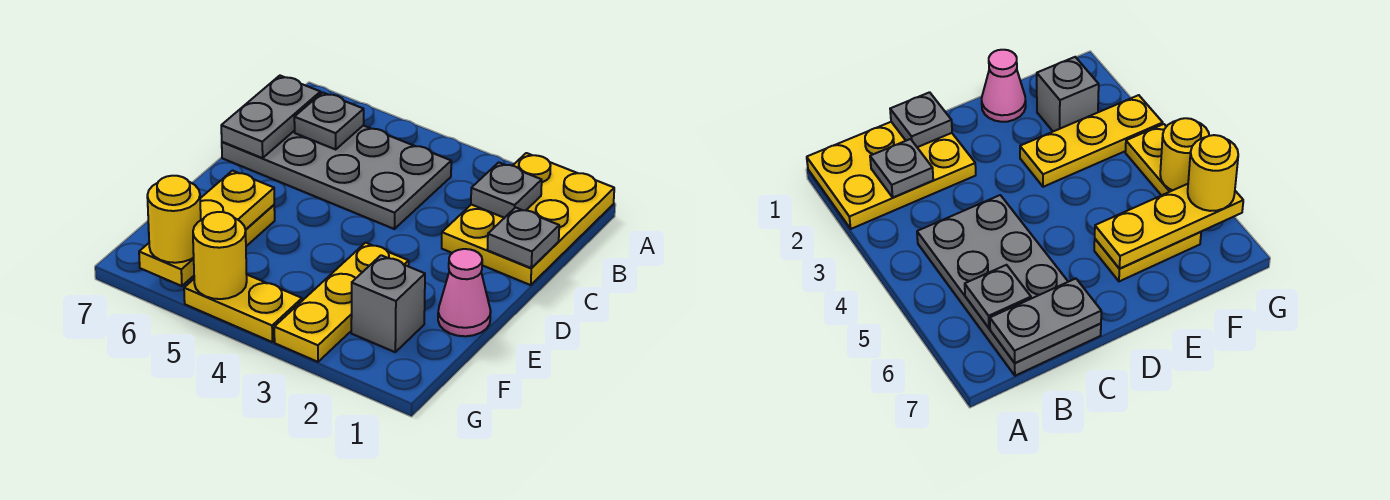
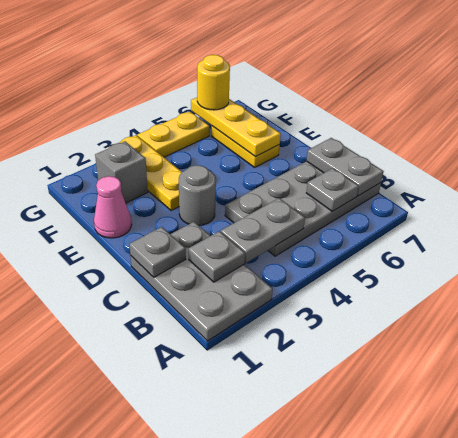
yellow plate A1:C2 level 1 -> grey plate A1:C2 level 1
none -> grey plate B3:B4 level 2
none -> grey round brick D3 level 1
yellow round brick G5 level 2 -> none

